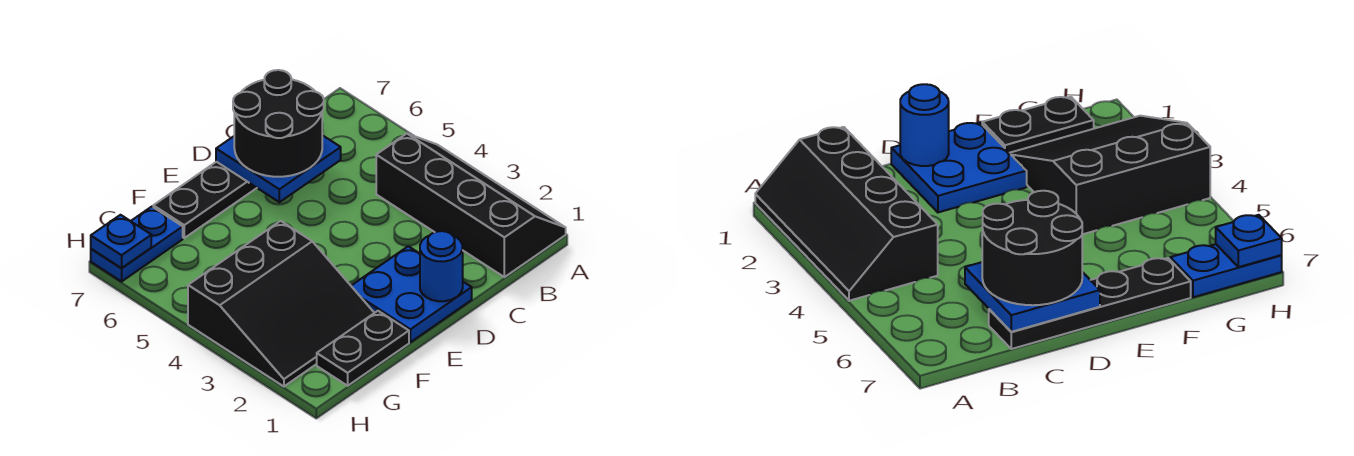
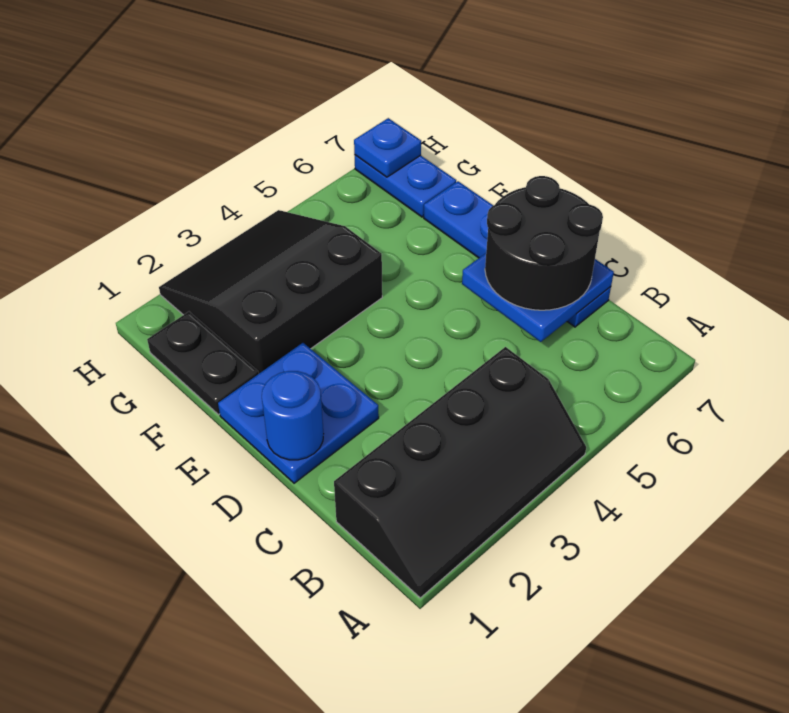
black plate C7:F7 level 1 -> blue plate C7:F7 level 1
black slope F2:H4 level 1 top 4 -> black slope F2:H4 level 1 top F

